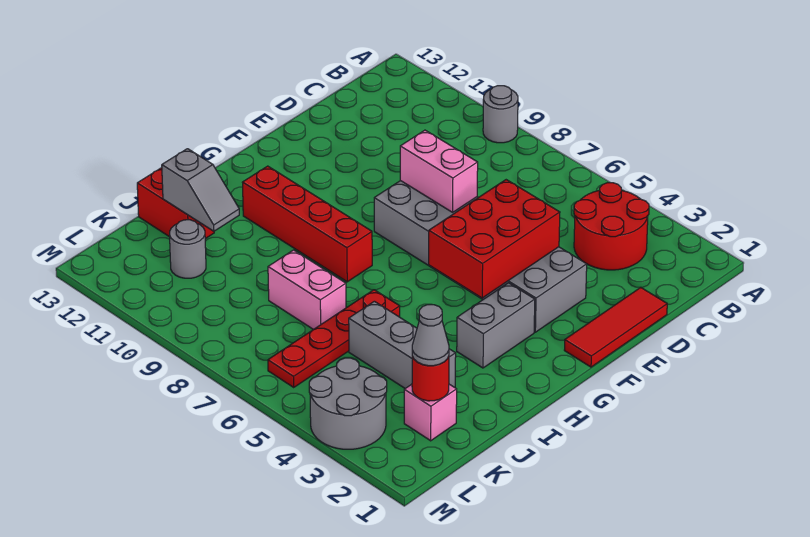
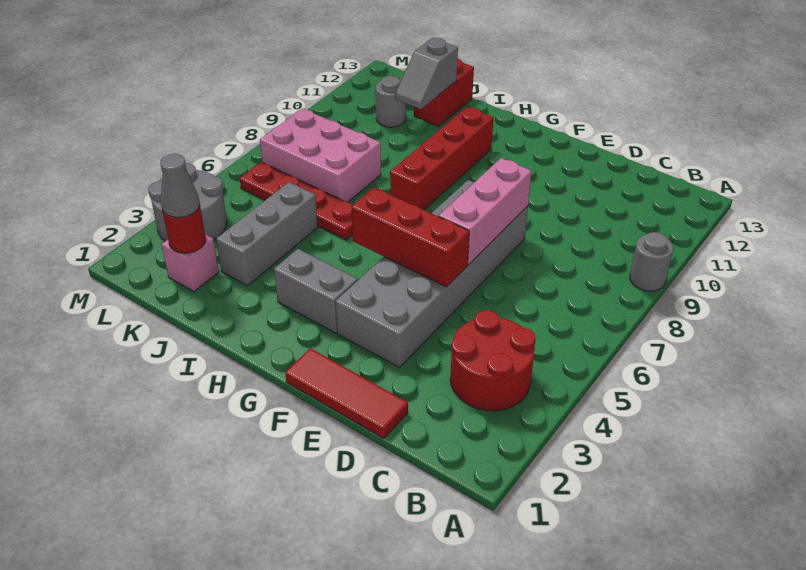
red brick E4:G5 level 2 -> red brick E5:G5 level 2
pink brick E7:E8 level 2 -> pink brick E6:E8 level 2
pink brick J7:J8 level 1 -> pink brick J7:L8 level 1

